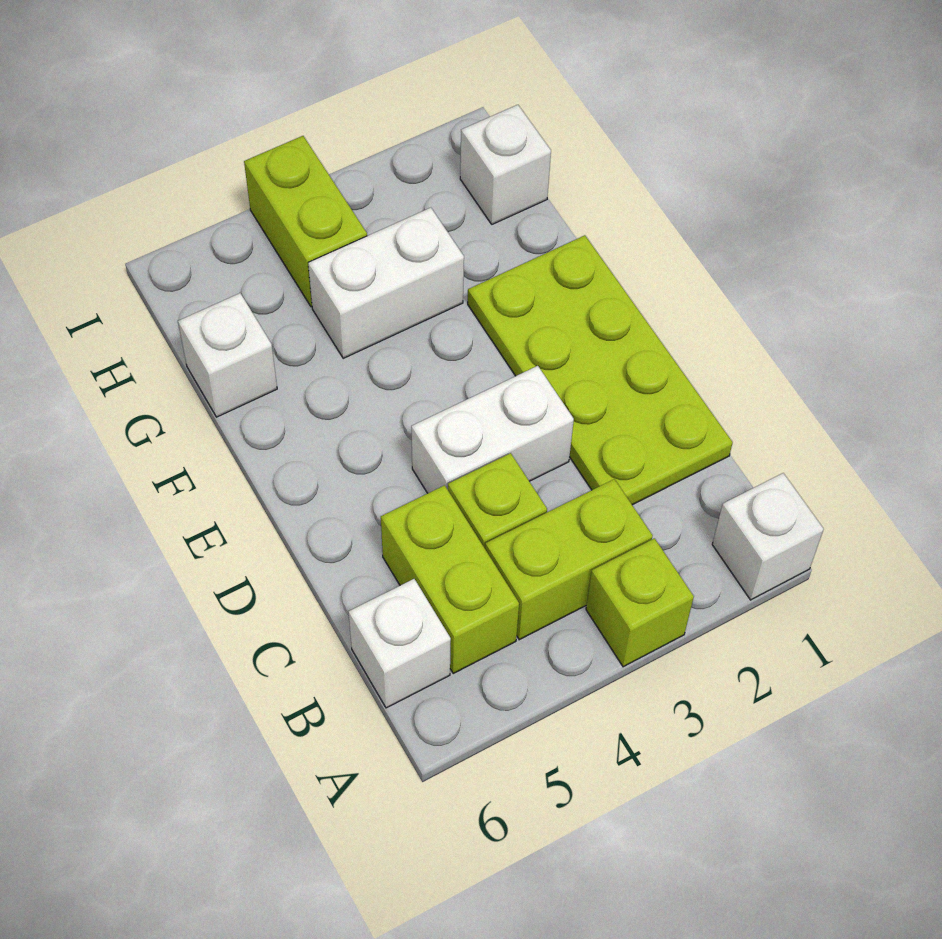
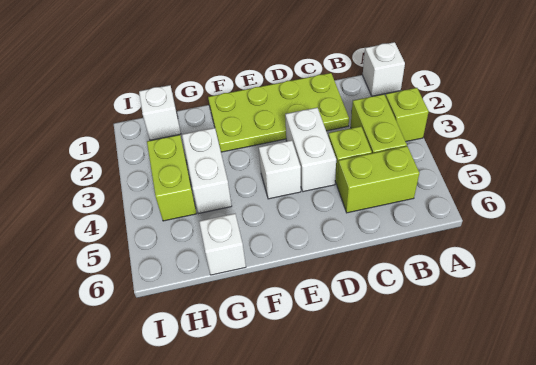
white brick B6 level 1 -> white brick E4 level 1
lime brick H4:I4 level 1 -> lime brick H3:H4 level 1

